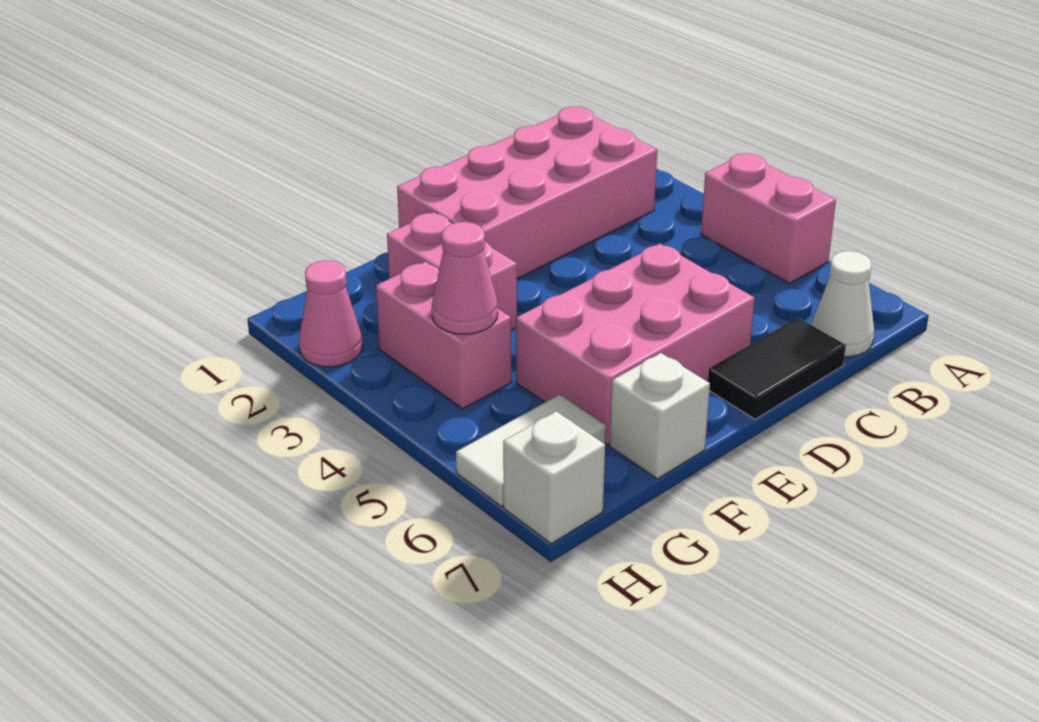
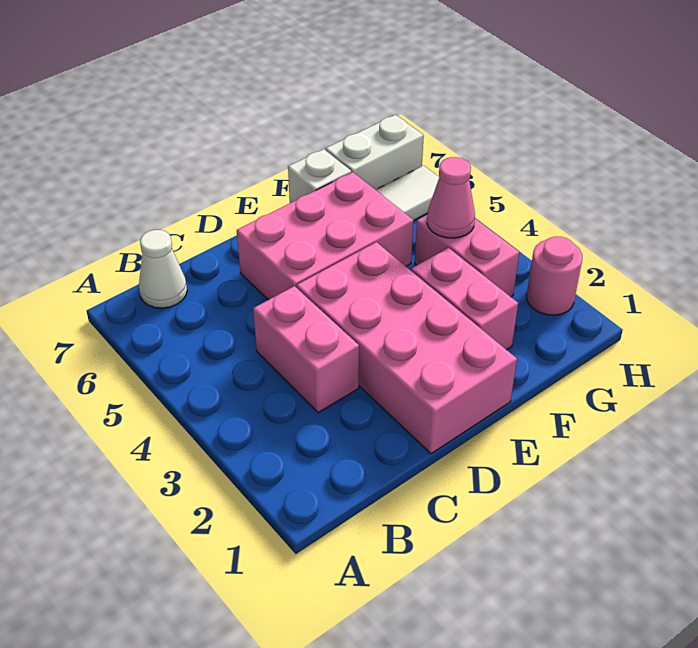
pink brick A4:A5 level 1 -> pink brick C3:C4 level 1
pink brick B1:E2 level 1 -> pink brick D1:E4 level 1
black tile C7:D7 level 1 -> none
pink cone H2 level 1 -> pink round brick H2 level 1
white brick H7 level 1 -> white brick G7:H7 level 1

